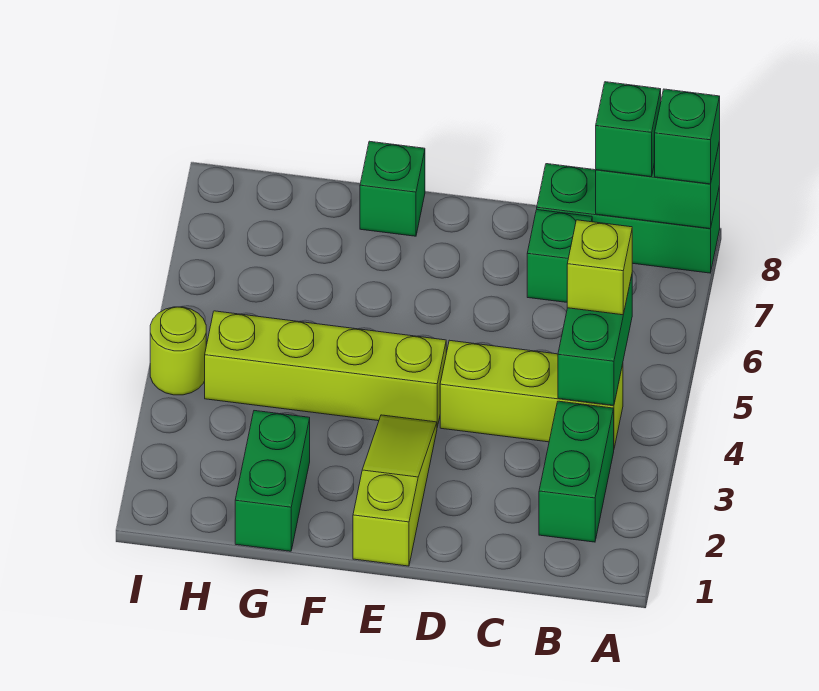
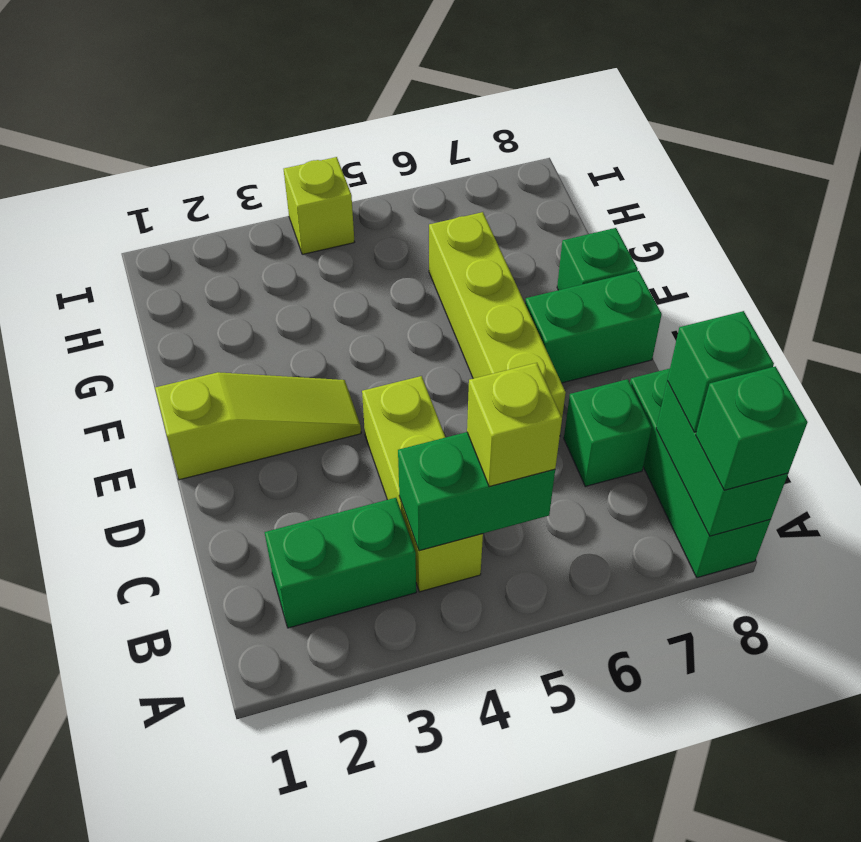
lime brick E4:H4 level 1 -> lime brick D6:G6 level 1
green brick G1:G2 level 1 -> green brick E7:E8 level 1
lime round brick I4 level 1 -> lime brick I4 level 1

